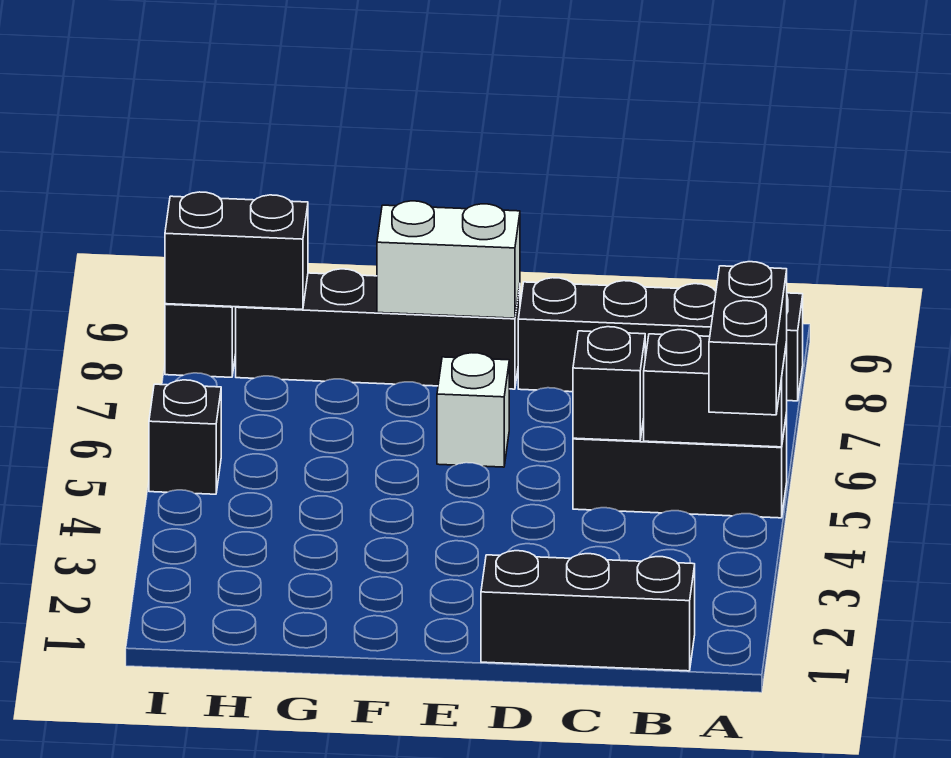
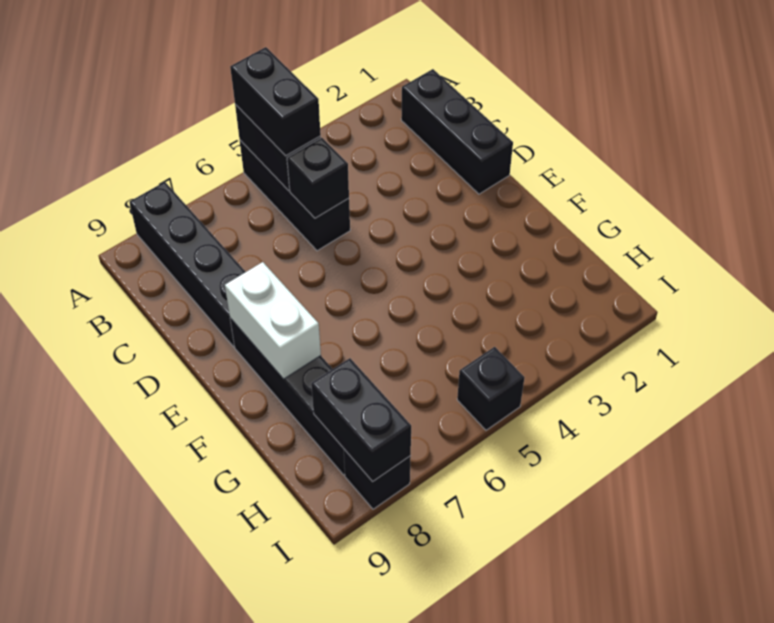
black brick A4:A5 level 3 -> black brick A5:B5 level 3
white brick E6 level 1 -> none

